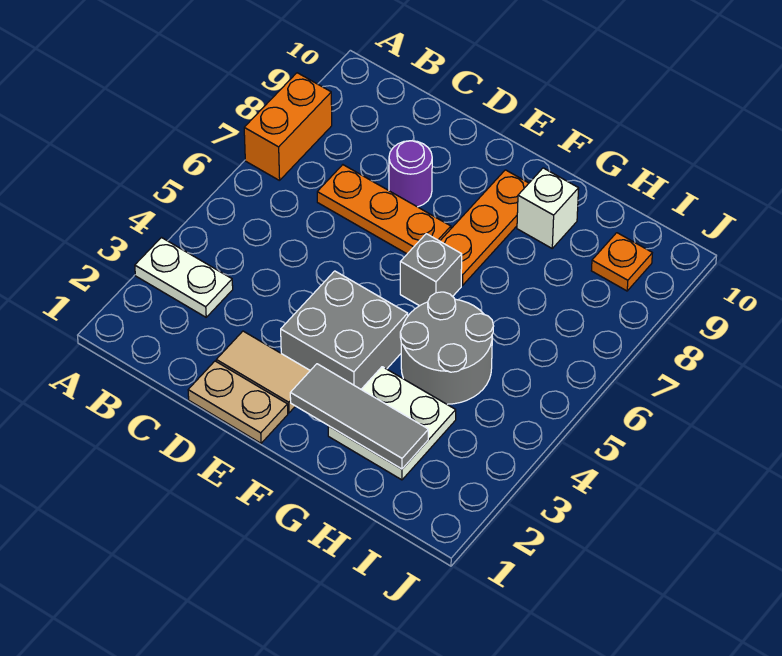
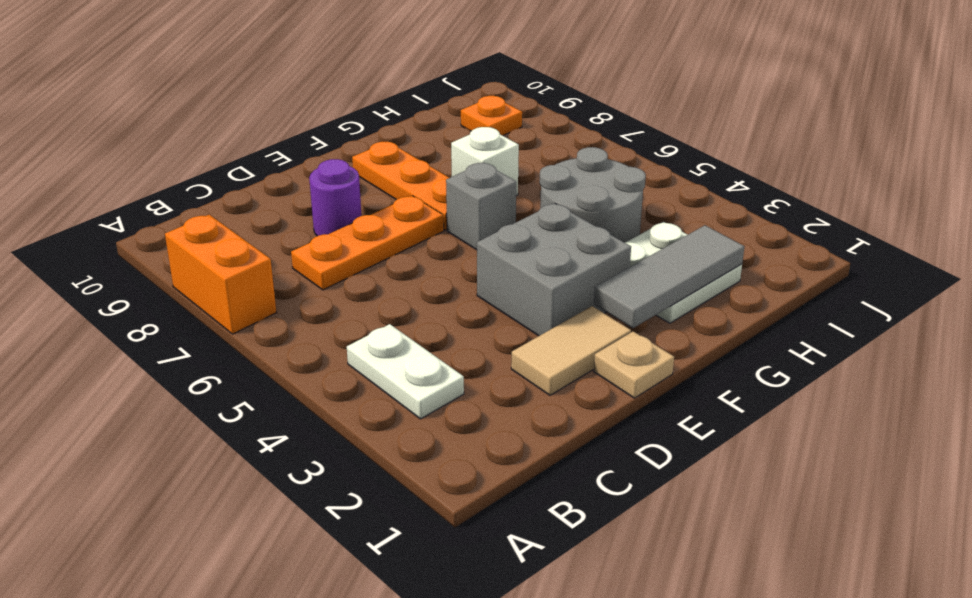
white plate A3:B3 level 1 -> white plate B3:B4 level 1
tan plate D1:E1 level 1 -> tan plate E1 level 1
white brick G9 level 1 -> white brick G7 level 1

